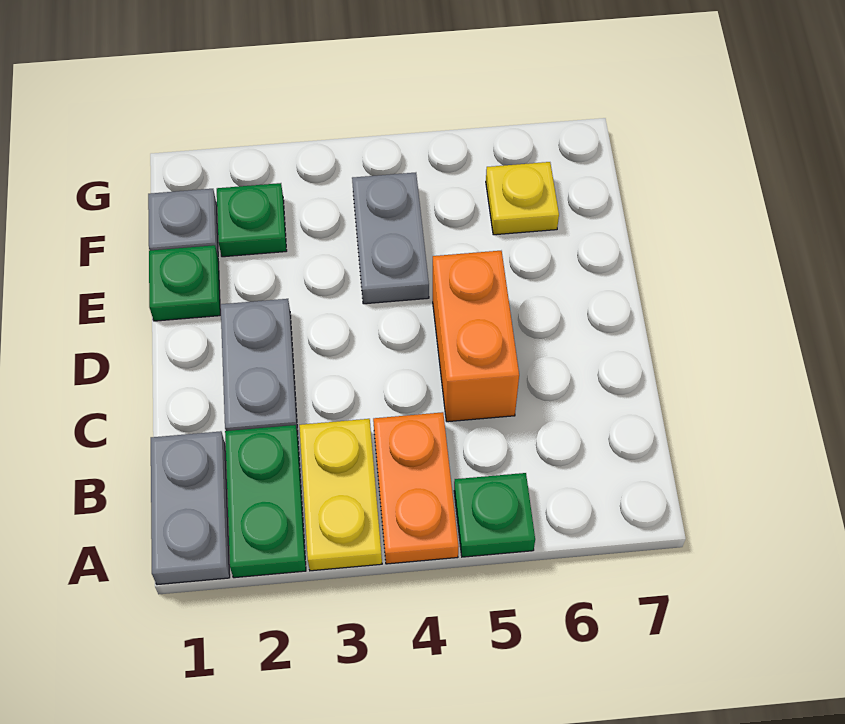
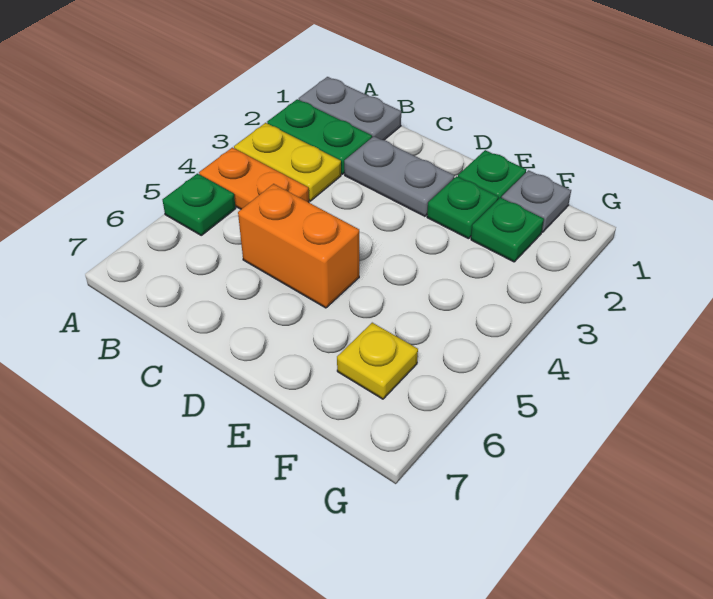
none -> green plate E2 level 1
grey plate E4:F4 level 1 -> none

